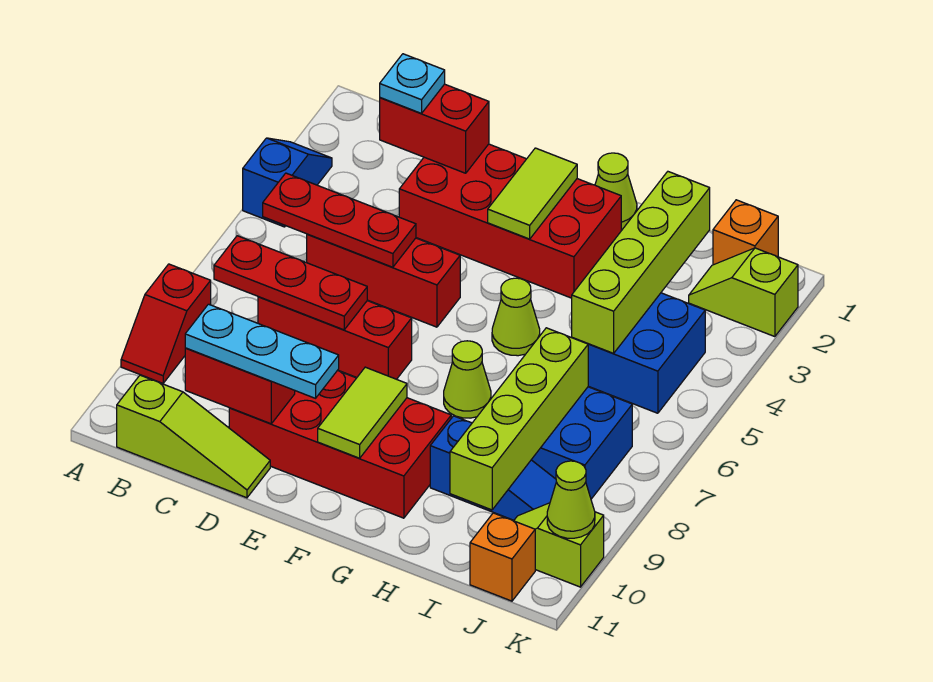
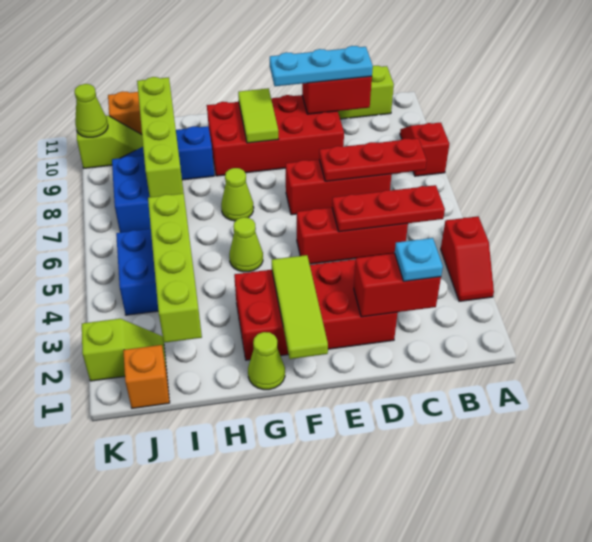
blue slope A3:A4 level 1 top 4 -> red slope A3:A4 level 1 top 4
lime tile F2:F3 level 2 -> lime tile F1:F3 level 2

